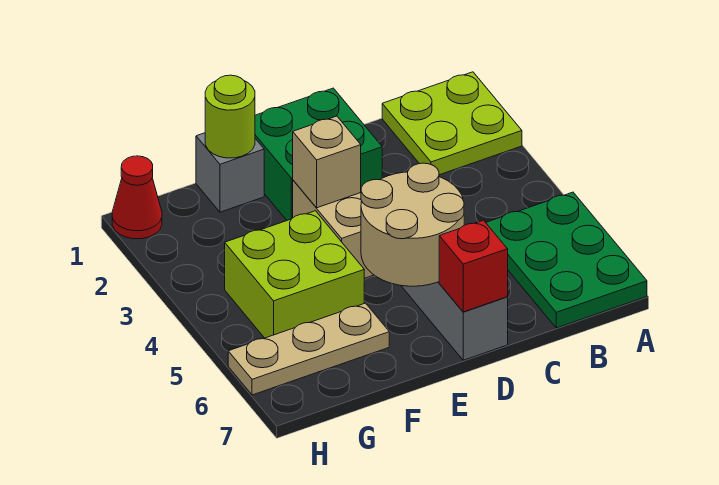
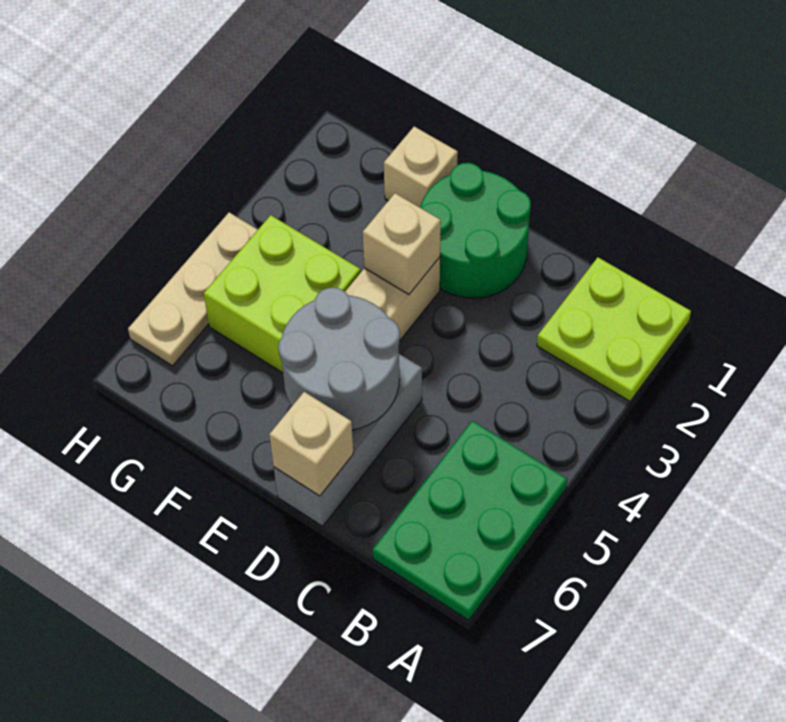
green brick D1:E2 level 1 -> green round brick D1:E2 level 1
tan round brick D5:E6 level 2 -> grey round brick D5:E6 level 2
red brick D7 level 2 -> tan brick D7 level 2
grey brick F1 level 1 -> tan brick F1 level 1
lime round brick F1 level 2 -> none
tan plate F6:H6 level 1 -> tan plate H4:H6 level 1
red cone H1 level 1 -> none

